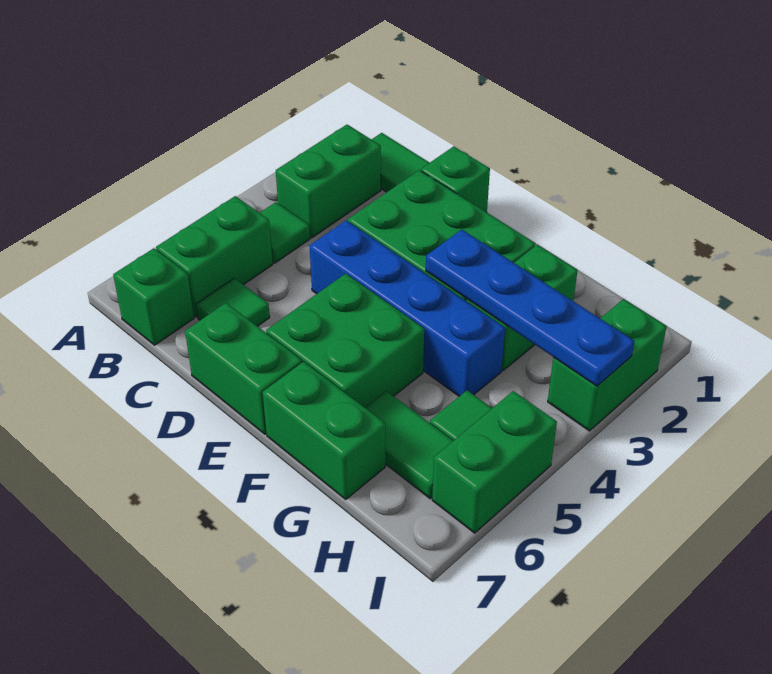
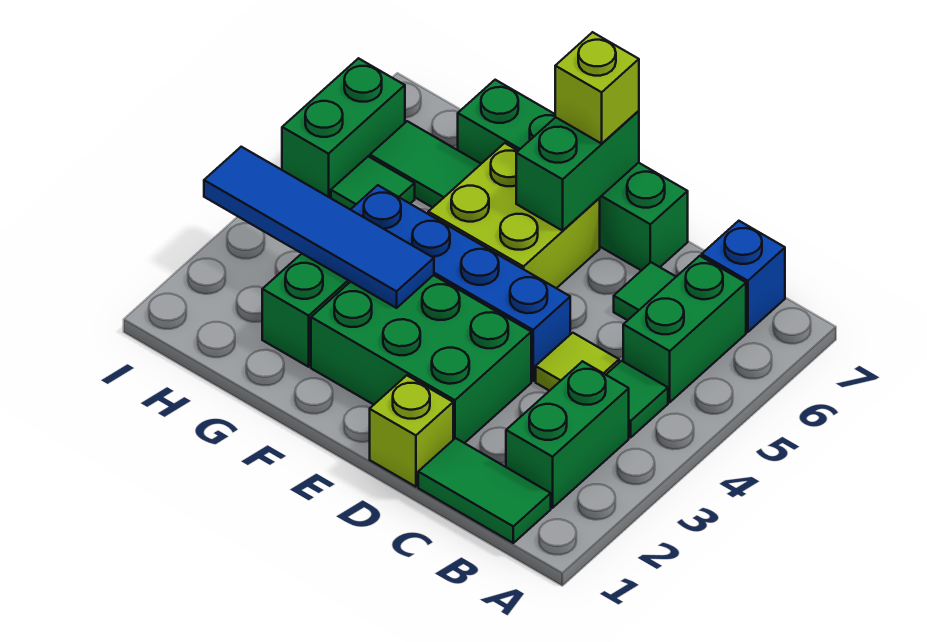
green brick B7 level 1 -> blue brick B7 level 1
none -> lime tile C4 level 1
green brick D1 level 1 -> lime brick D1 level 1
green brick E5:F6 level 1 -> lime brick E5:F6 level 1
none -> lime brick E7 level 3
blue plate F3:I3 level 2 -> blue tile F3:I3 level 2
green brick I2:I3 level 1 -> green brick E6:E7 level 2

